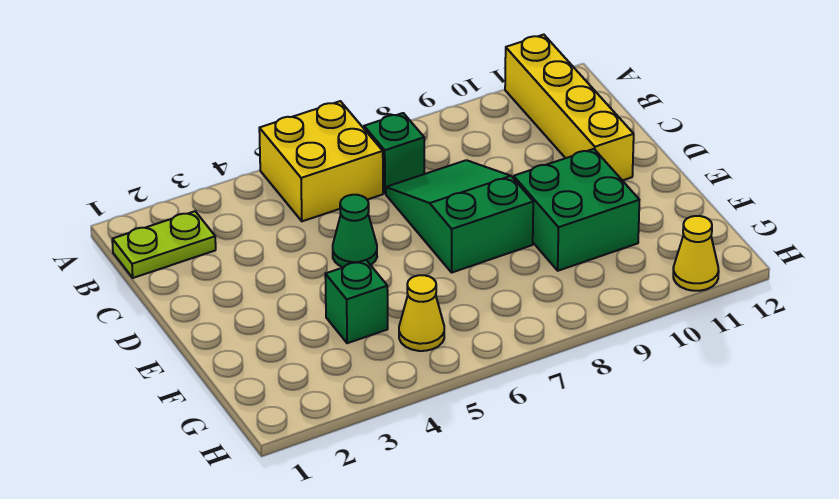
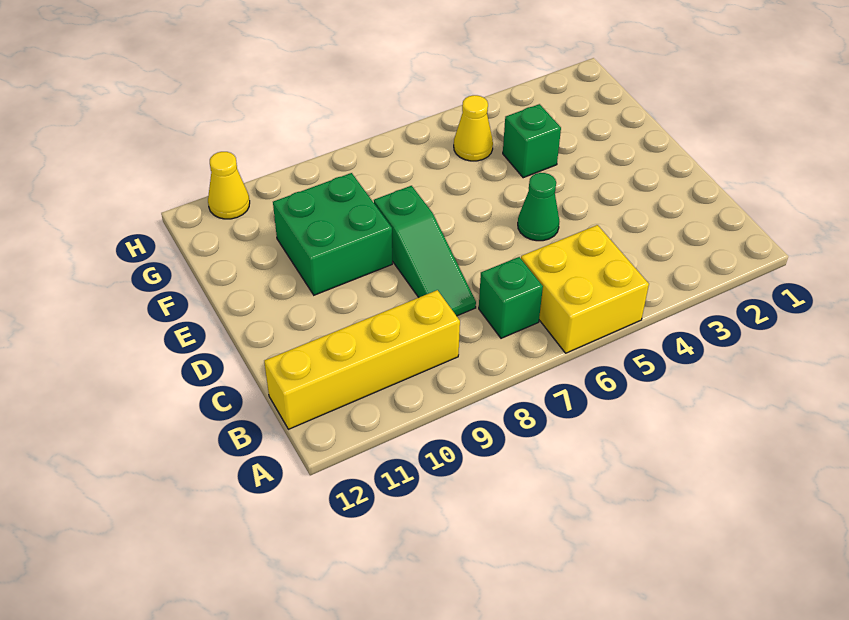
yellow brick A11:D11 level 1 -> yellow brick B9:B12 level 1
lime plate B1:B2 level 1 -> none
green slope C7:E8 level 1 top E -> green slope C8:E8 level 1 top E

